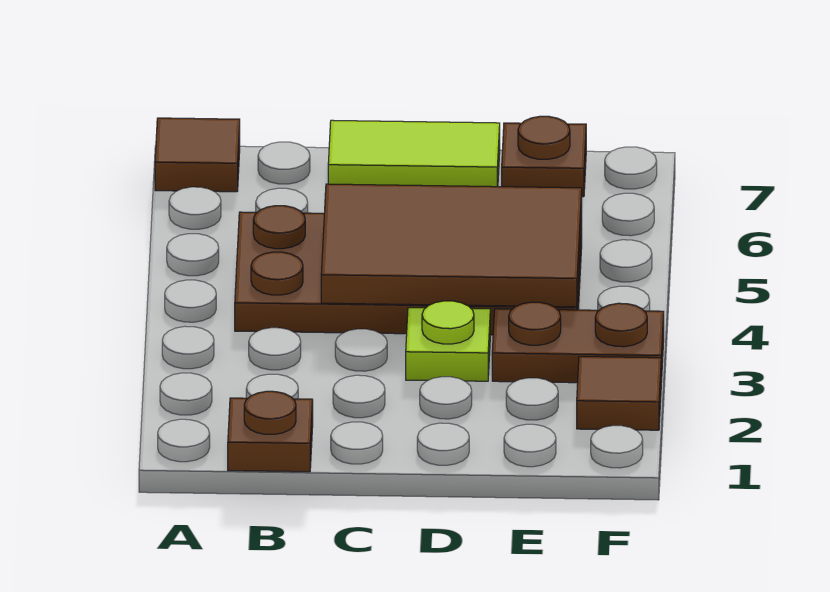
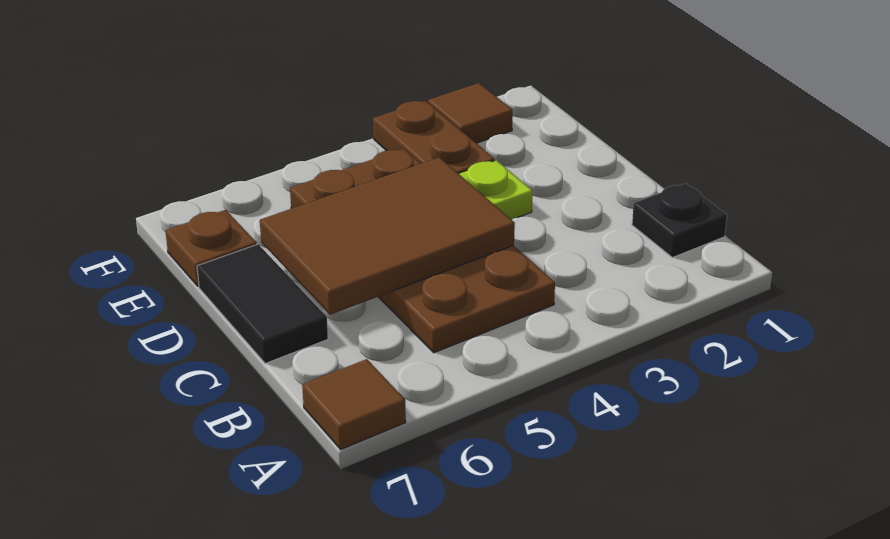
brown plate B1 level 1 -> black plate B1 level 1
brown tile C4:E5 level 2 -> brown tile C4:D6 level 2
lime tile C7:D7 level 1 -> black tile C7:D7 level 1

